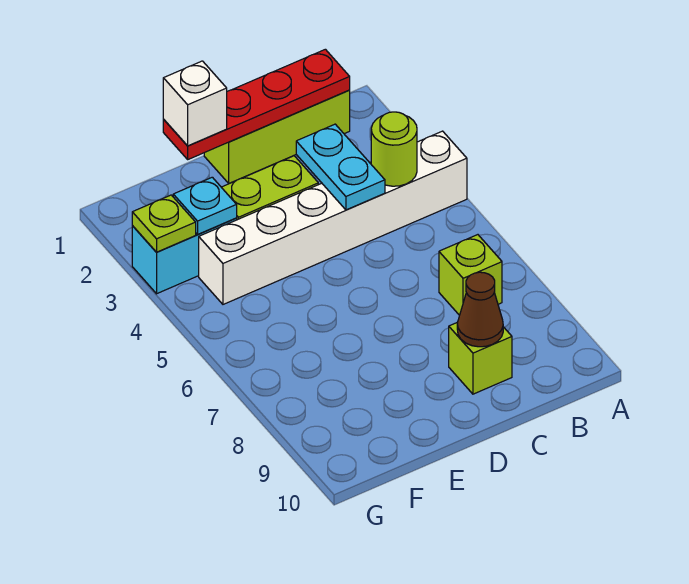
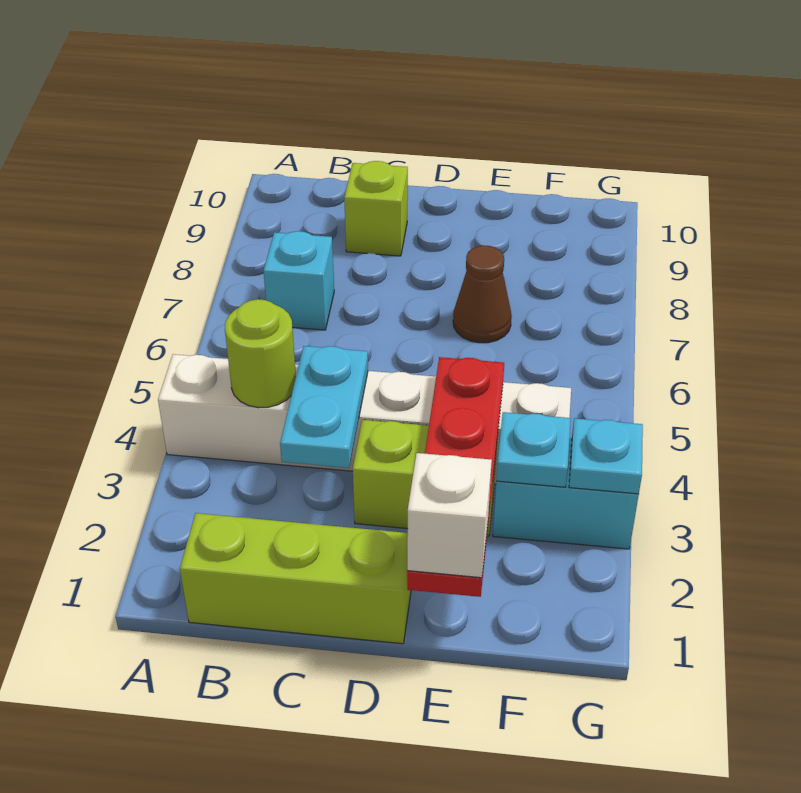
red plate B1:E1 level 2 -> red plate E1:E4 level 2
lime brick B7 level 1 -> cyan brick B7 level 1
brown cone C9 level 2 -> brown cone E7 level 1
lime plate G3 level 2 -> cyan plate G3 level 2

